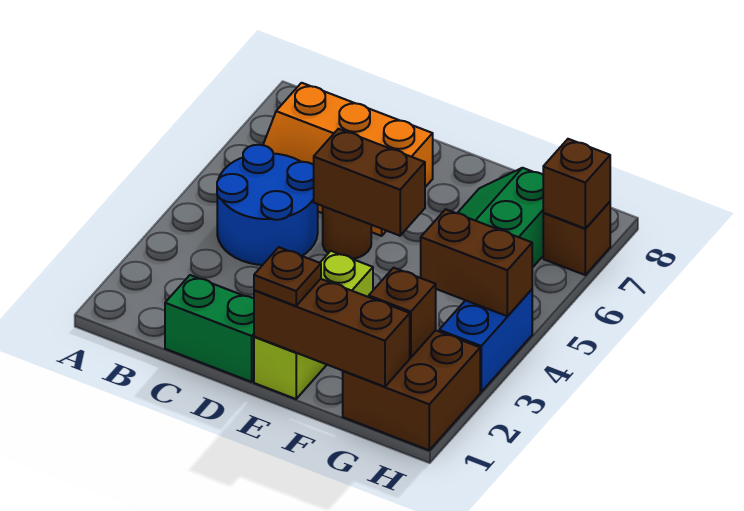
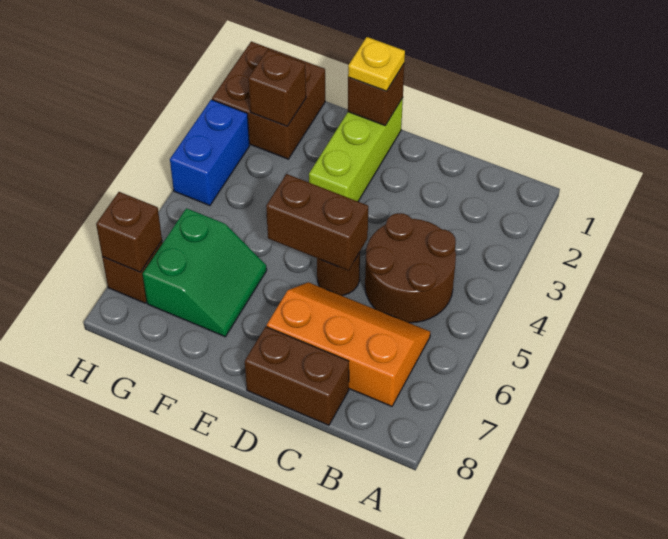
blue round brick B4:C5 level 1 -> brown round brick B4:C5 level 1
green brick C1:D1 level 1 -> none
brown brick E1:G1 level 2 -> brown brick E1 level 2
brown plate E1 level 3 -> yellow plate E1 level 3
brown brick G4:H4 level 2 -> brown brick C8:D8 level 1

